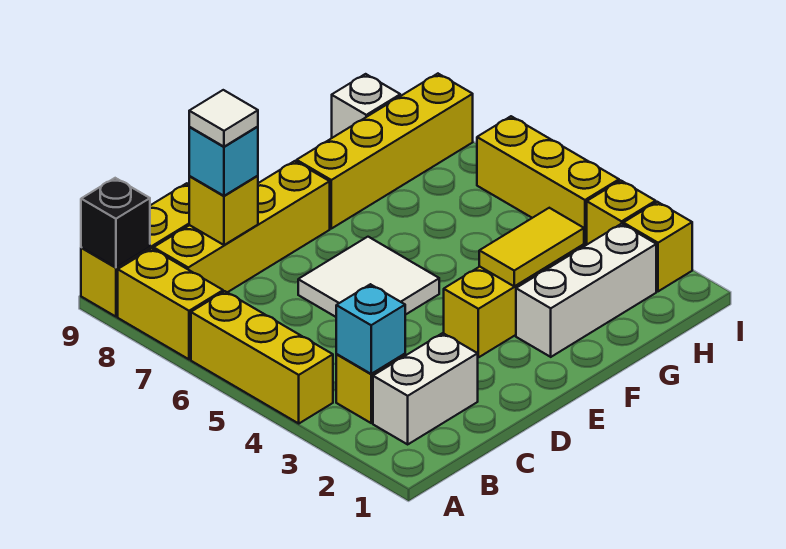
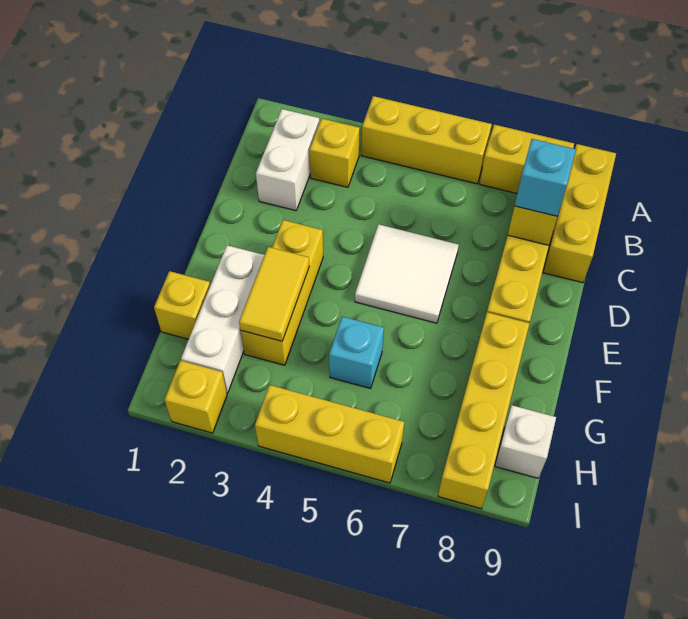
black brick A9 level 2 -> none
cyan brick B3 level 2 -> cyan brick G5 level 1
white tile C8 level 4 -> none
yellow brick I3 level 1 -> yellow brick G1 level 1

